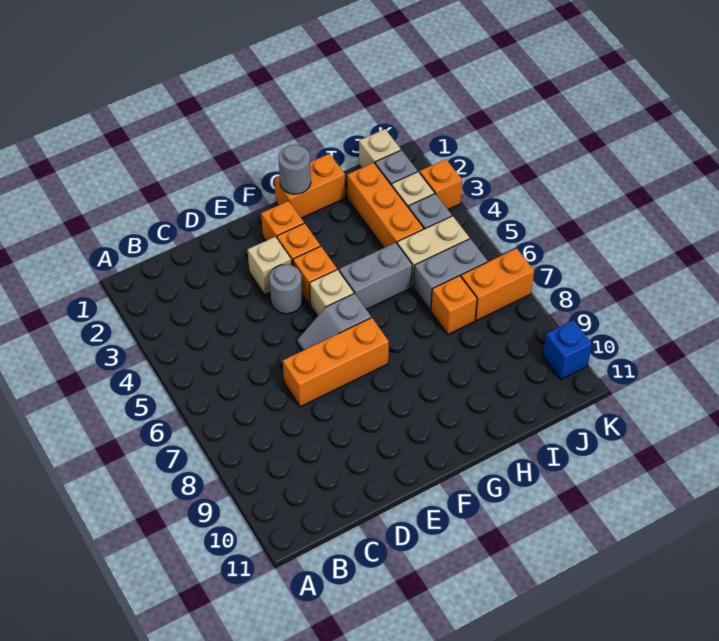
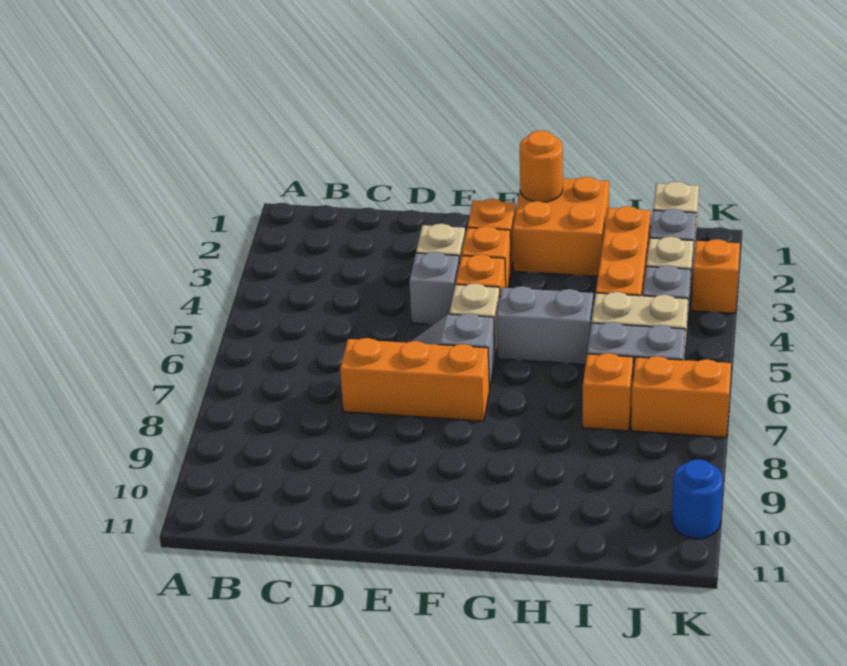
grey round brick E4 level 1 -> grey brick E4 level 1
orange brick G1:H1 level 1 -> orange brick G1:H2 level 1
grey round brick G1 level 2 -> orange round brick G1 level 2
blue brick K10 level 1 -> blue round brick K10 level 1

